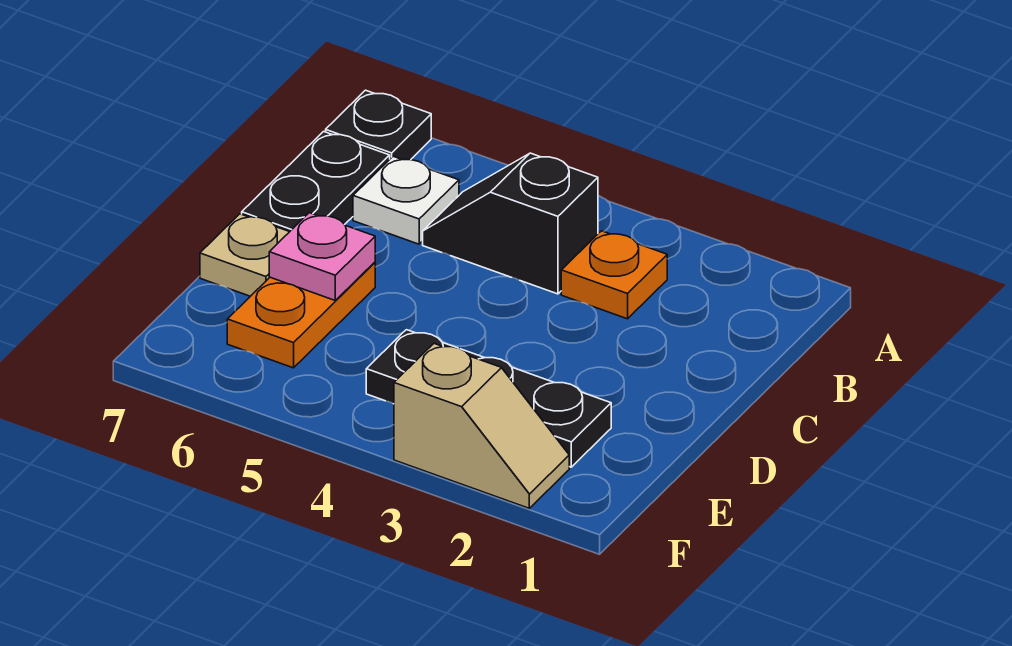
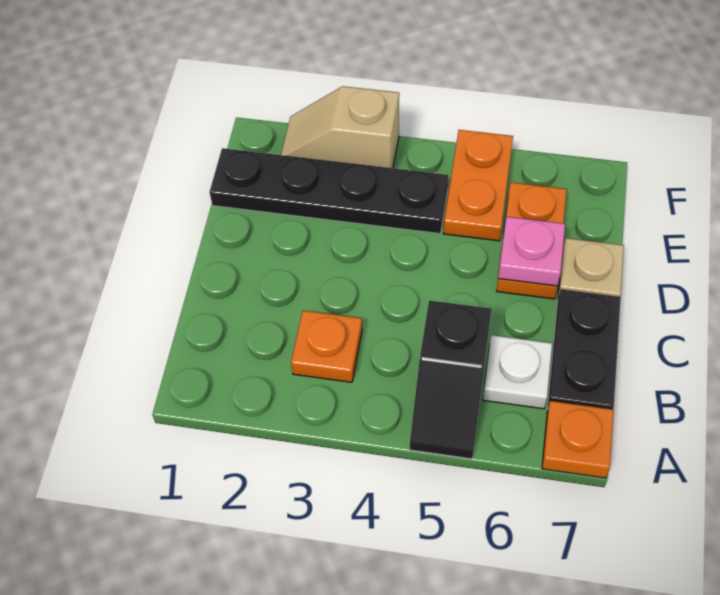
black plate A7 level 1 -> orange plate A7 level 1
black slope B4:B5 level 1 top 4 -> black slope A5:B5 level 1 top B
black plate E2:E4 level 1 -> black plate E1:E4 level 1
none -> orange plate E5:F5 level 1

